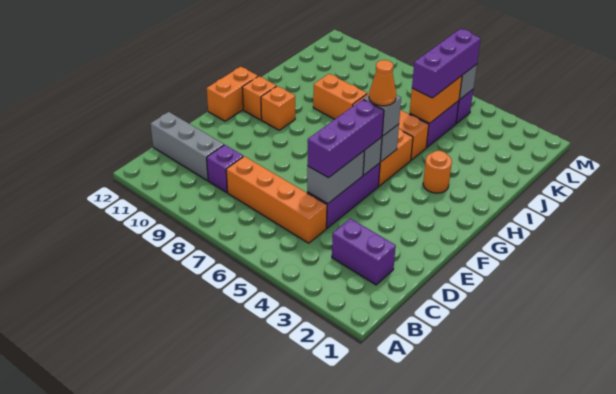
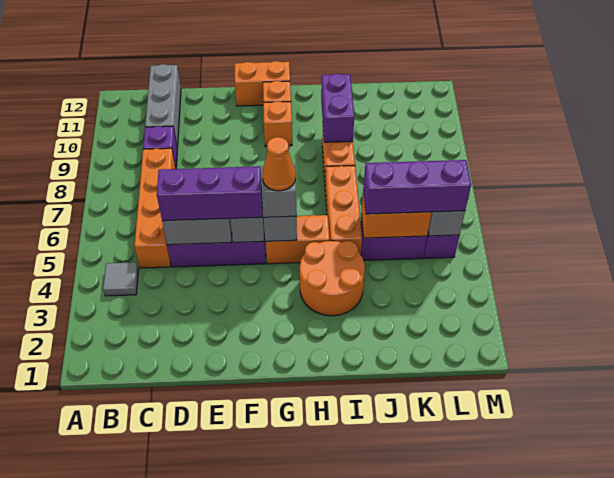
none -> grey tile B4 level 1
purple brick C2:C3 level 1 -> purple brick I9:I10 level 2
orange round brick H3 level 1 -> orange round brick H3:I4 level 1

